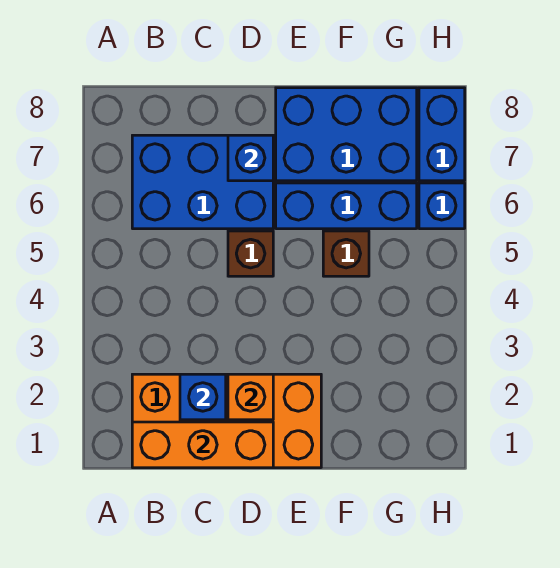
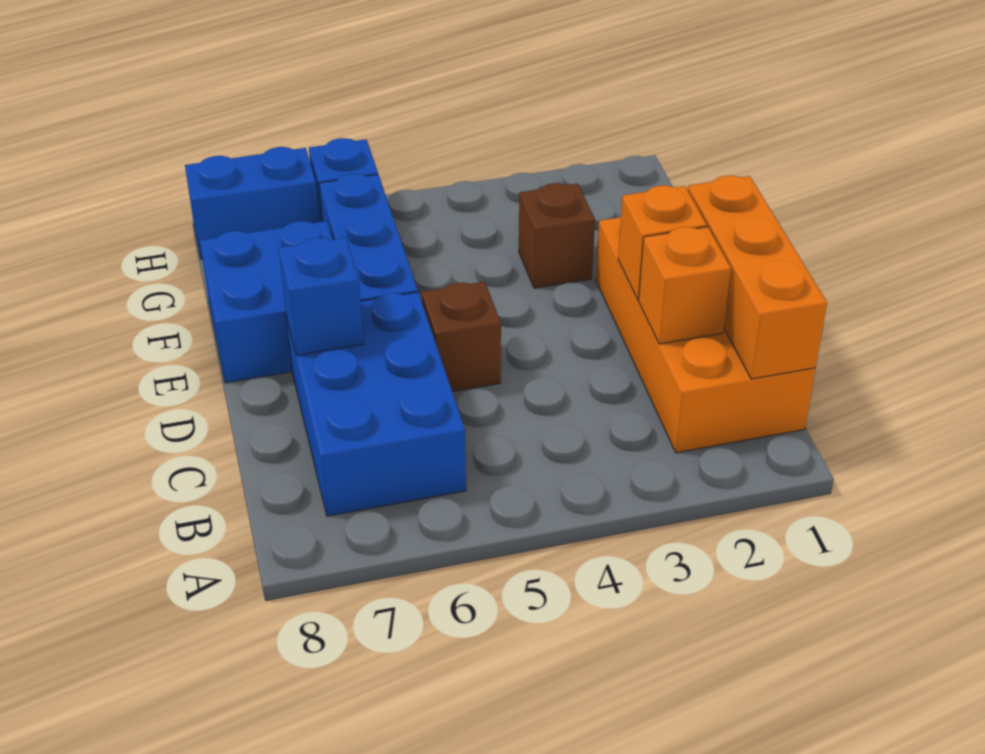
blue brick C2 level 2 -> orange brick C2 level 2
blue brick E7:G8 level 1 -> blue brick E7:F8 level 1
brown brick F5 level 1 -> brown brick F3 level 1

